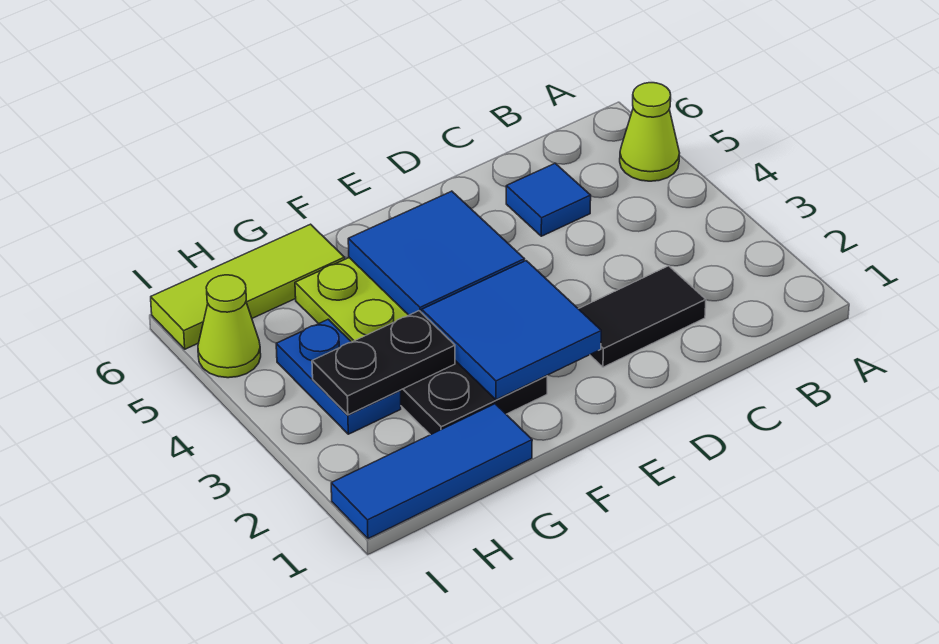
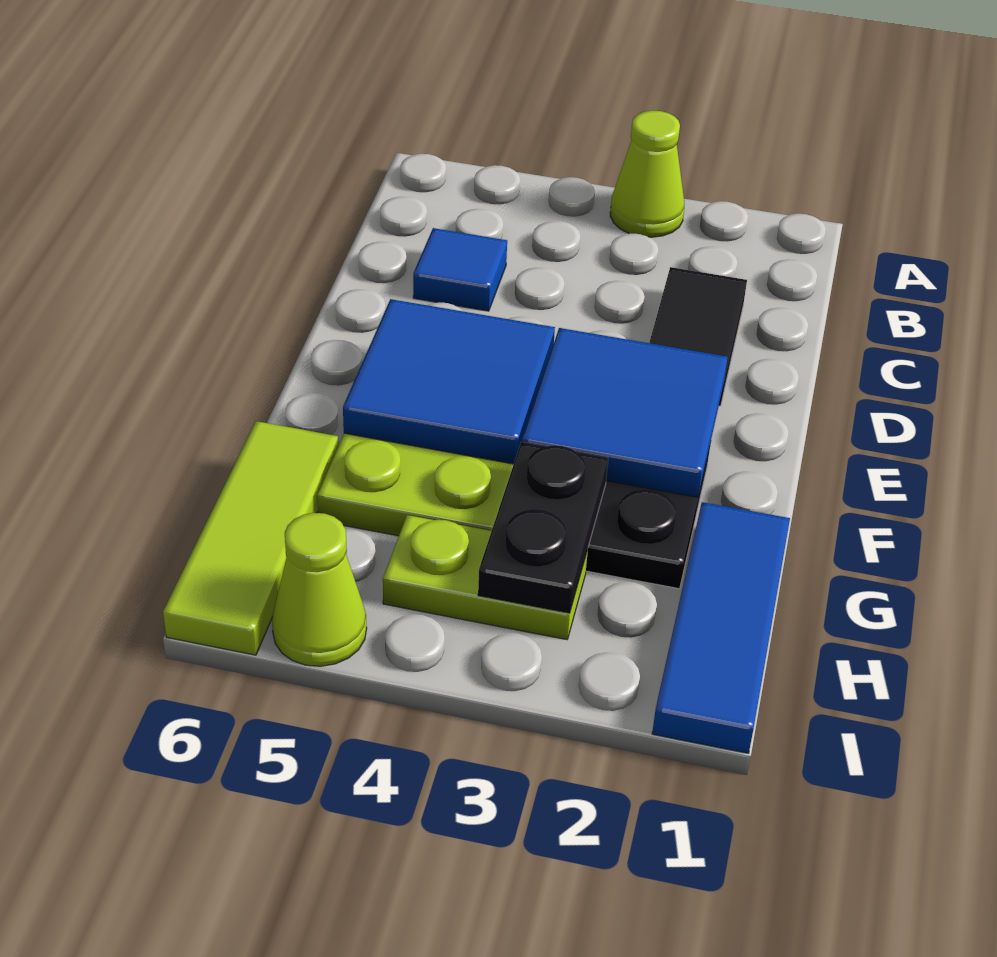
lime cone A5 level 1 -> lime cone A3 level 1
blue plate H3:H4 level 1 -> lime plate H3:H4 level 1

